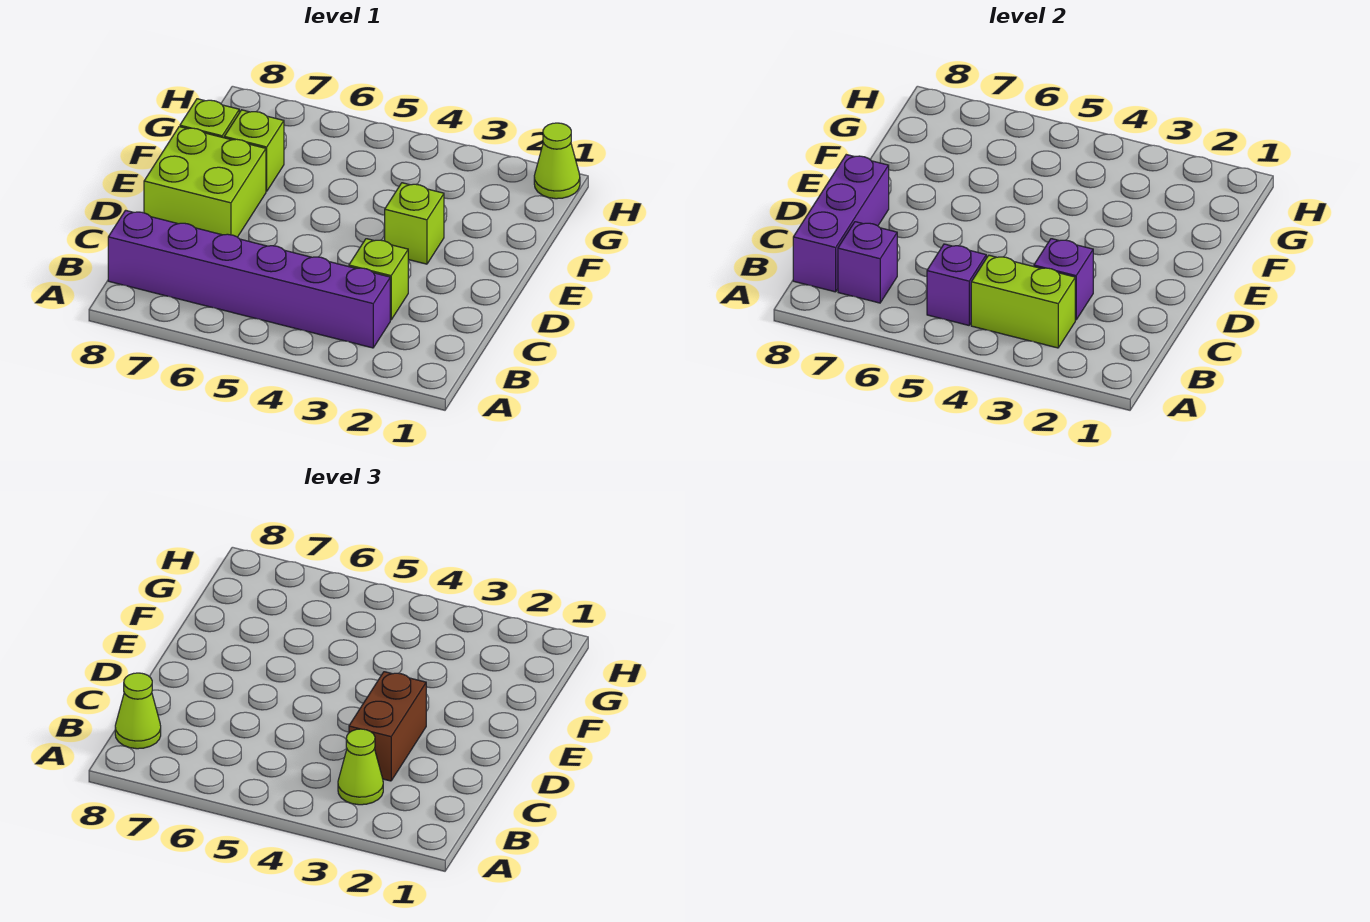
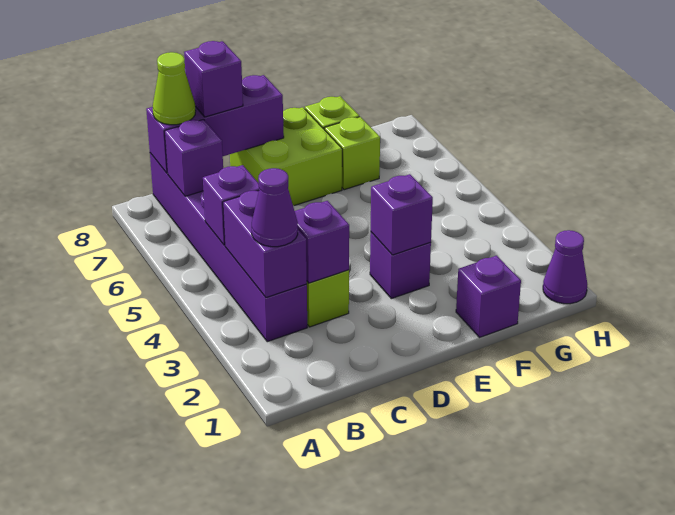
lime brick B3:B4 level 2 -> purple brick B3:B4 level 2
lime cone B3 level 3 -> purple cone B3 level 3
brown brick C3:D3 level 3 -> none
none -> purple brick C8 level 3
lime brick E3 level 1 -> purple brick E3 level 1
none -> purple brick E3 level 2
none -> purple brick F1 level 1
lime cone H1 level 1 -> purple cone H1 level 1

